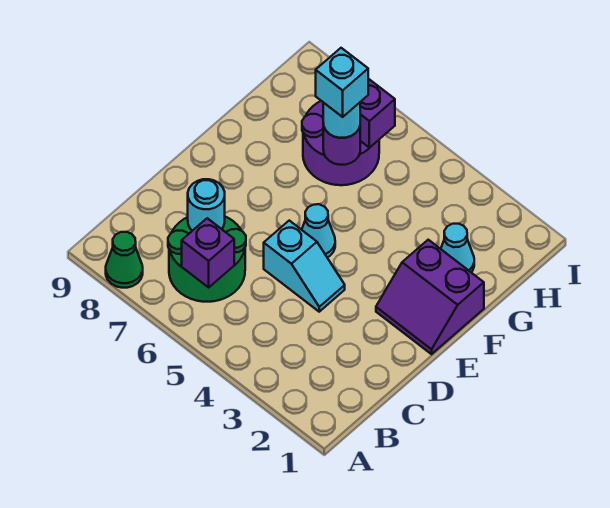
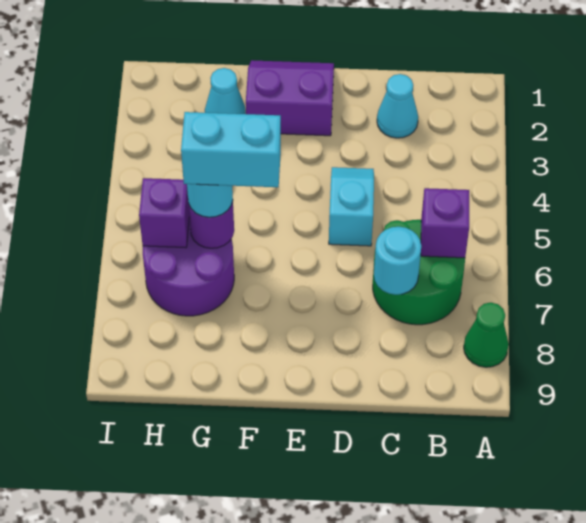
purple slope E1:F2 level 1 top F -> purple slope E1:F2 level 1 top 2
cyan cone E5 level 1 -> cyan cone C2 level 1
cyan brick G6 level 4 -> cyan brick F6:G6 level 4

